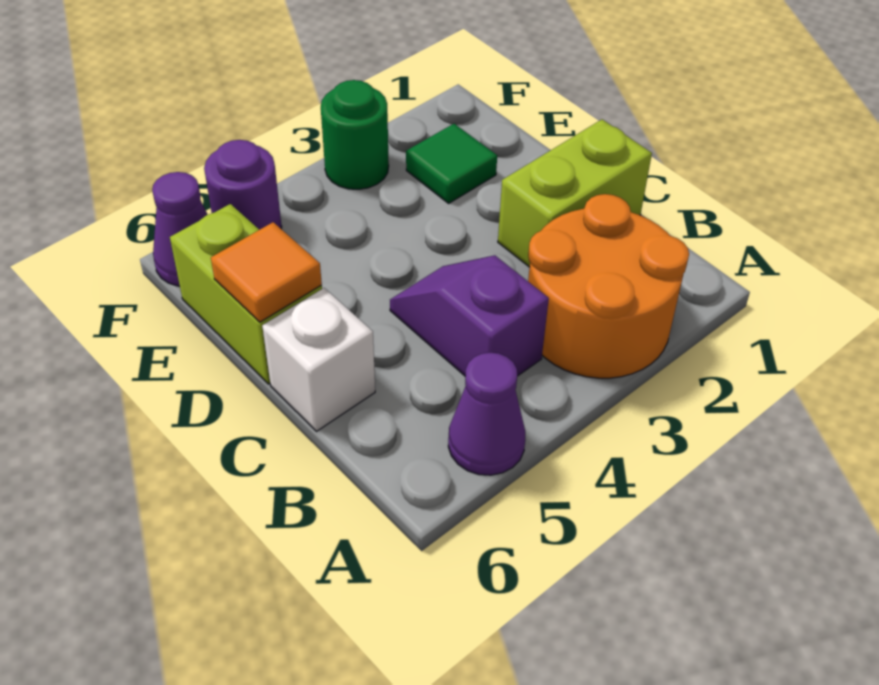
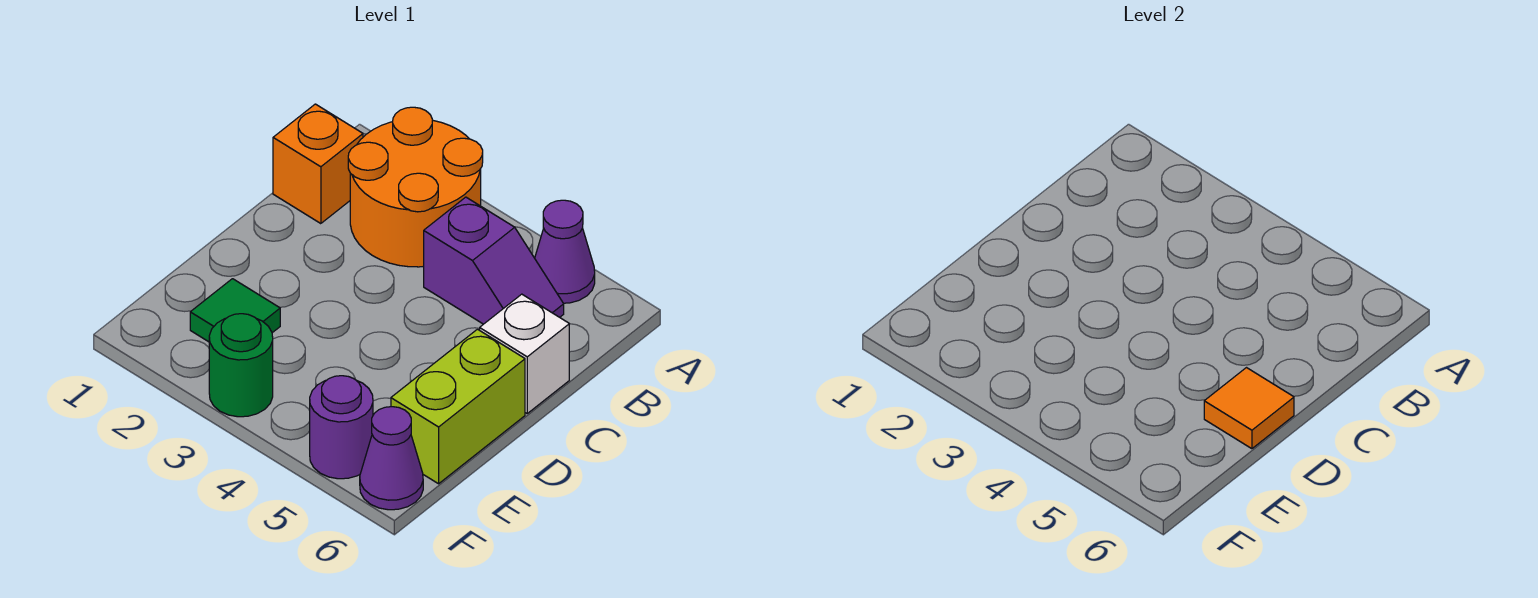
none -> orange brick B1 level 1
purple slope B4:C4 level 1 top B -> purple slope B4:B5 level 1 top 4
lime brick C1:C2 level 1 -> none

